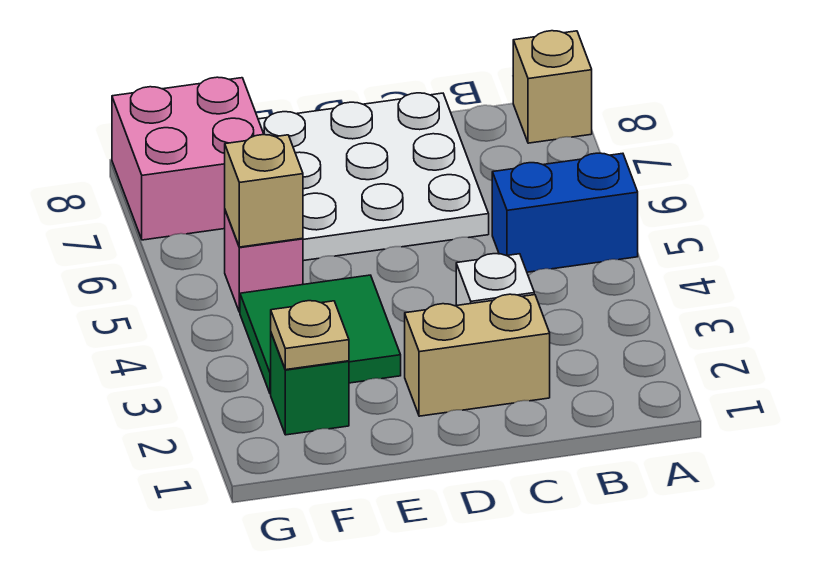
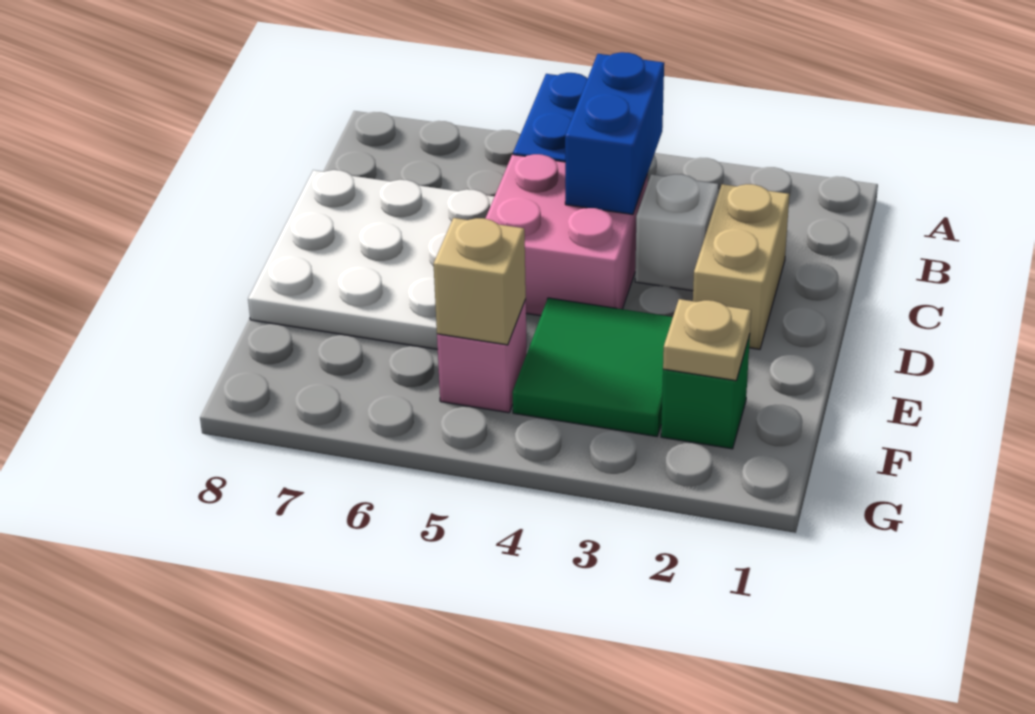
tan brick A8 level 1 -> none
none -> blue brick B4:C4 level 2
pink brick F7:G8 level 1 -> pink brick C4:D5 level 1

